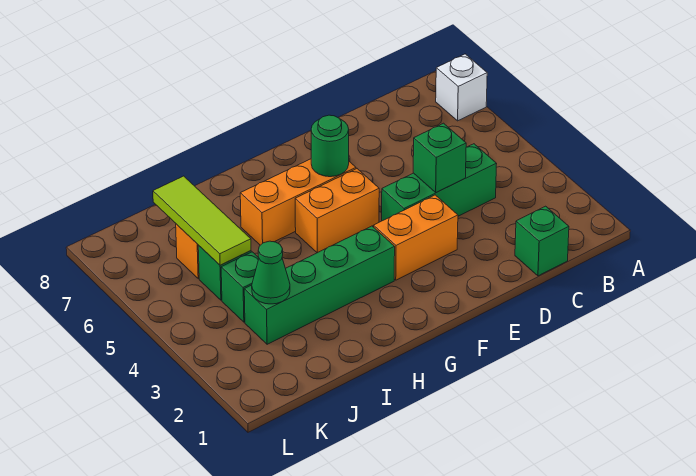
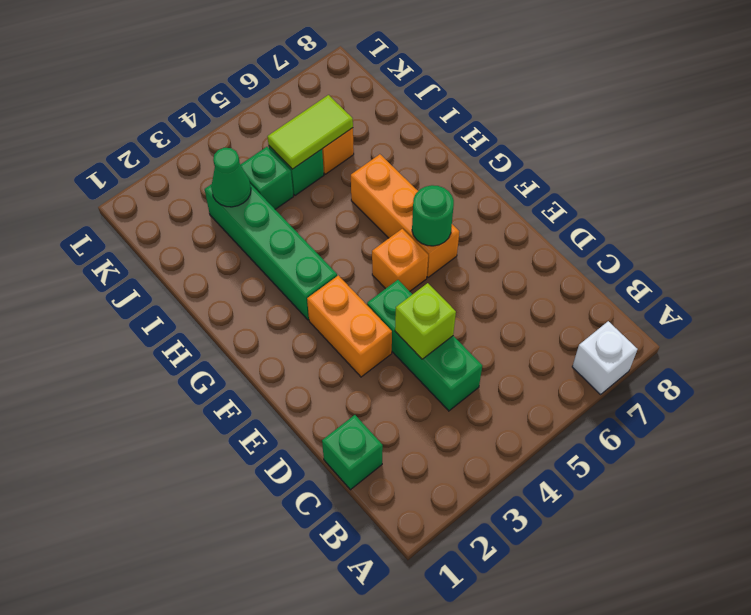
green brick D4 level 2 -> lime brick D4 level 2
orange brick F5:G5 level 1 -> orange brick F5 level 1
lime tile J5:J7 level 2 -> lime tile J5:J6 level 2

